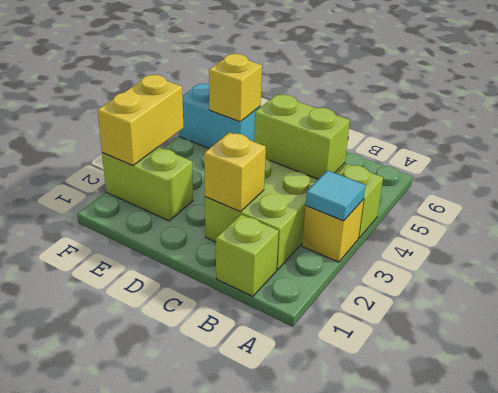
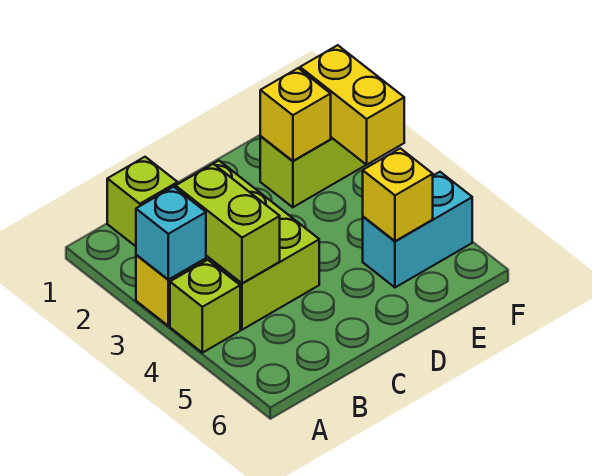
cyan tile A3 level 2 -> cyan brick A3 level 2
lime brick B4:C4 level 2 -> lime brick B3:B4 level 2
yellow brick C2 level 2 -> yellow brick E2 level 2

